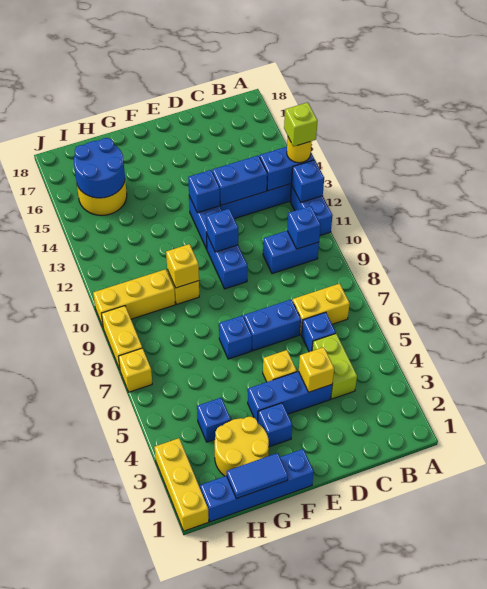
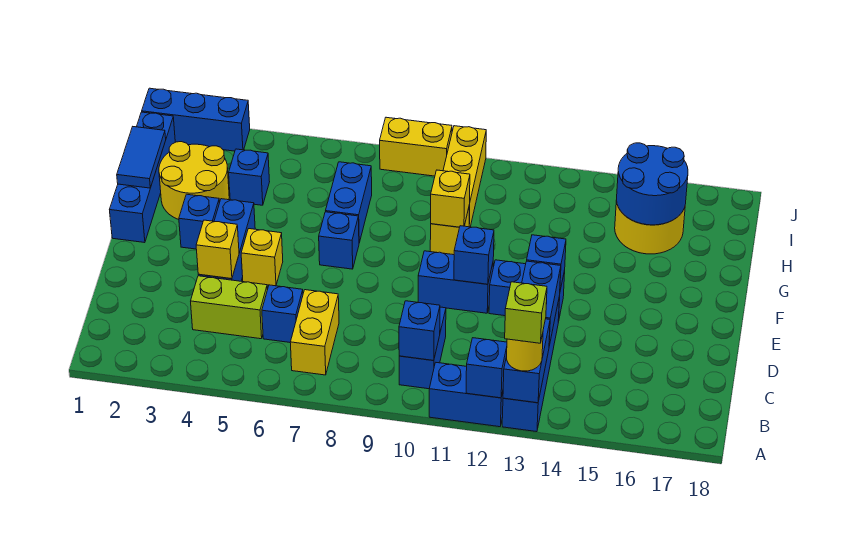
blue brick D7:E7 level 1 -> blue brick G7:H7 level 1
yellow brick J1:J3 level 1 -> blue brick J1:J3 level 1
yellow brick J7 level 1 -> none

